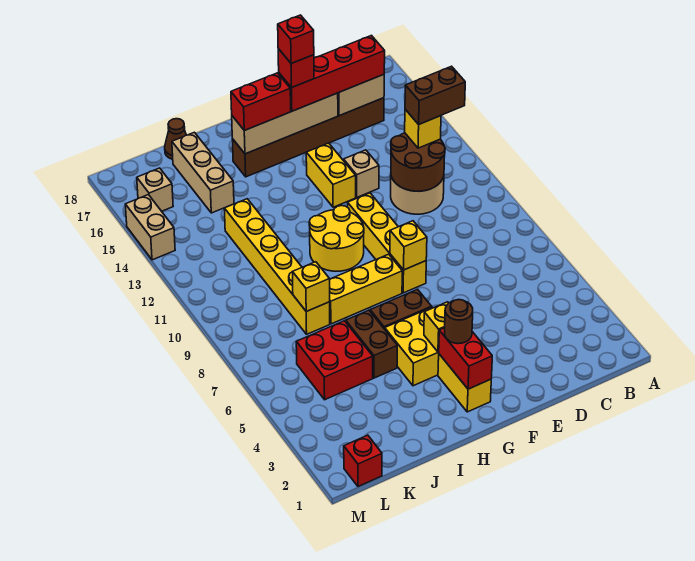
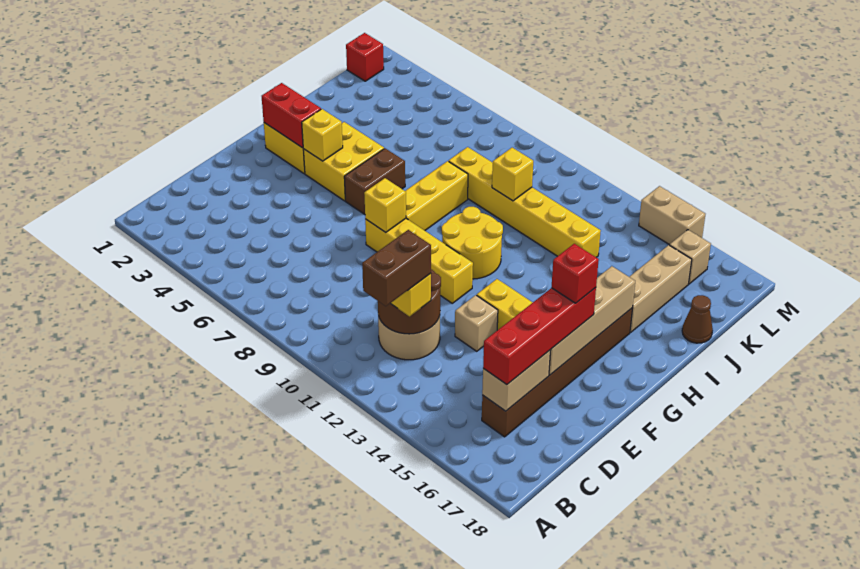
red brick F16 level 5 -> none
brown round brick G3 level 3 -> none
red brick G16:H16 level 3 -> none
brown brick I5:I6 level 1 -> none
red brick J5:K6 level 1 -> none
yellow brick J8 level 2 -> yellow brick J10 level 2
tan brick J15:J17 level 1 -> tan brick I16:K16 level 1

